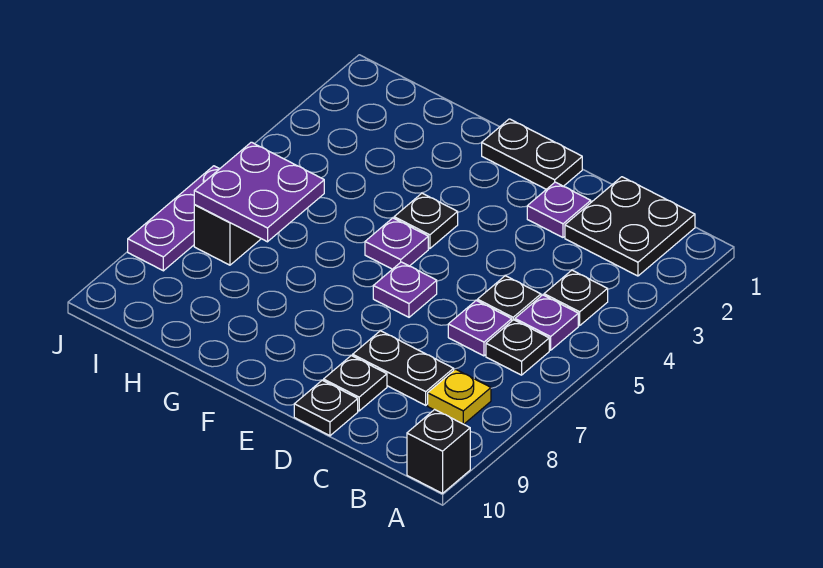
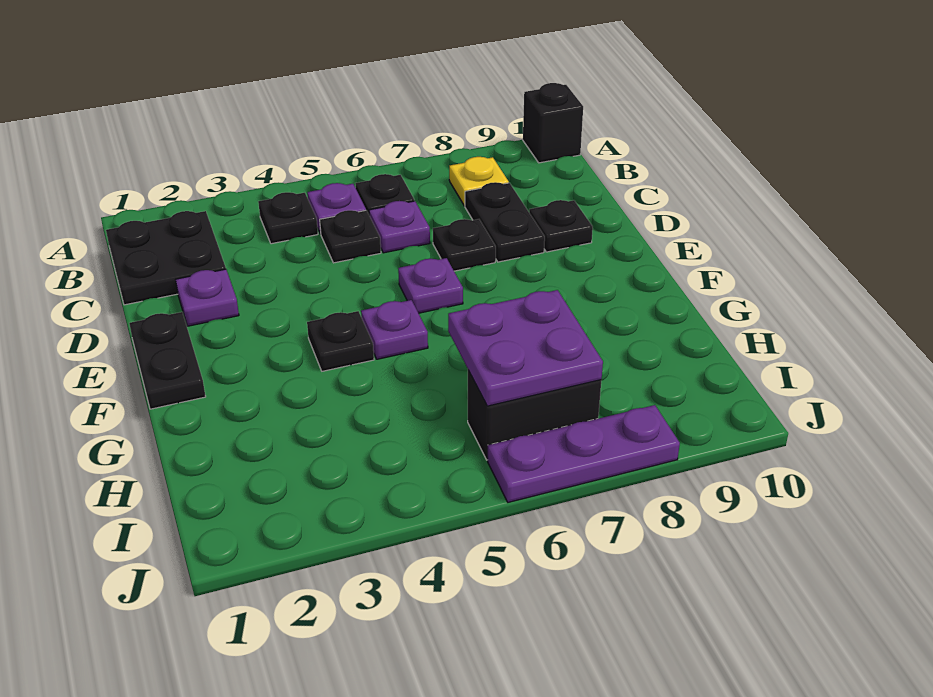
black plate D10 level 1 -> black plate D7 level 1

